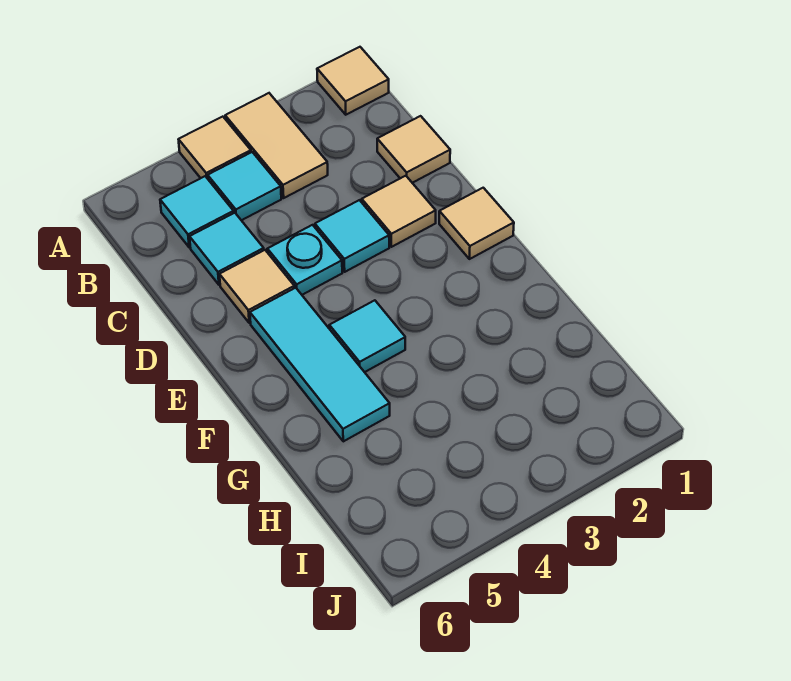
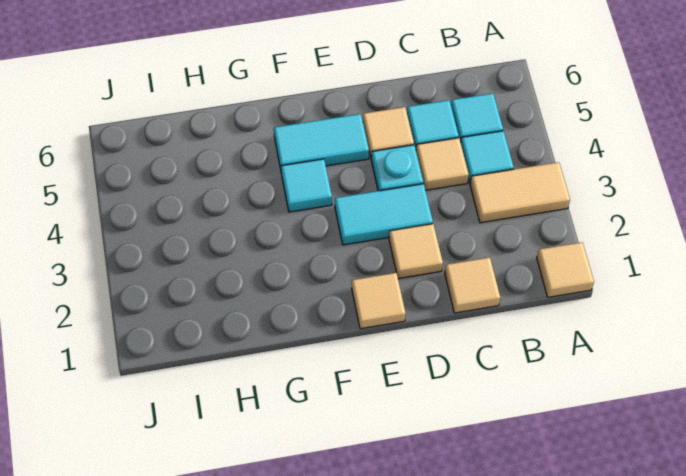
tan tile A4 level 1 -> tan tile C4 level 1
cyan tile D3 level 1 -> cyan tile D3:E3 level 1
cyan tile E5:G5 level 1 -> cyan tile E5:F5 level 1

